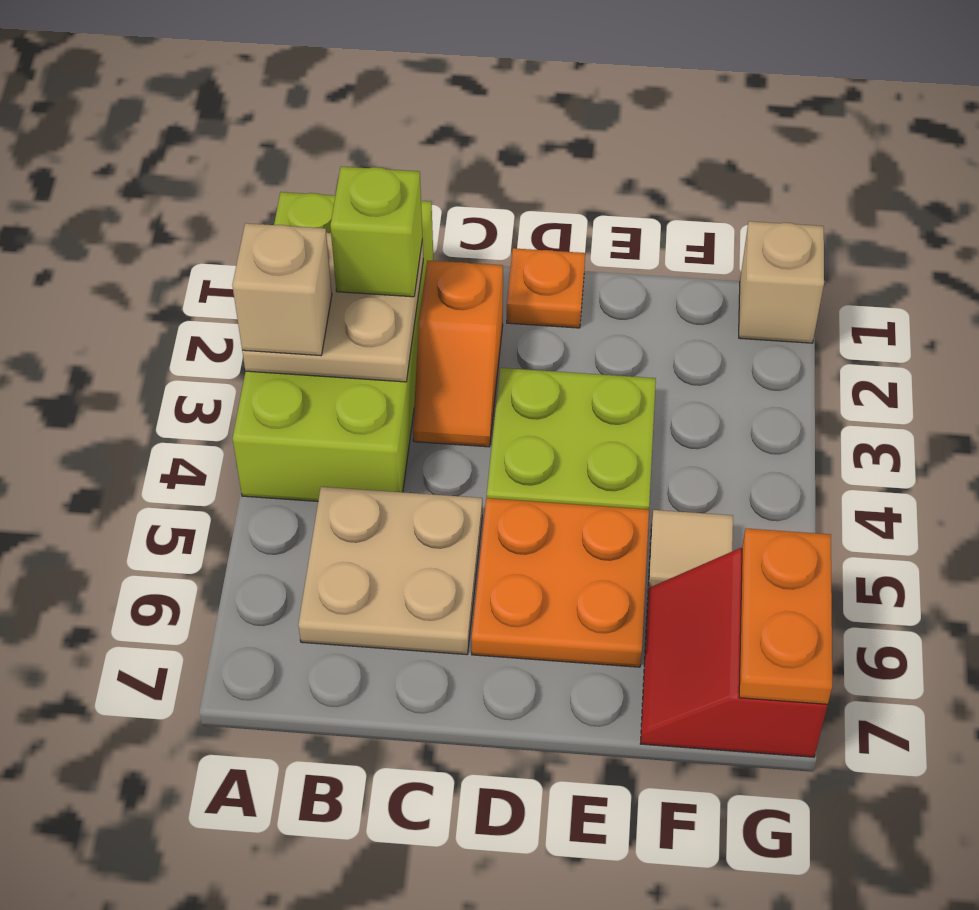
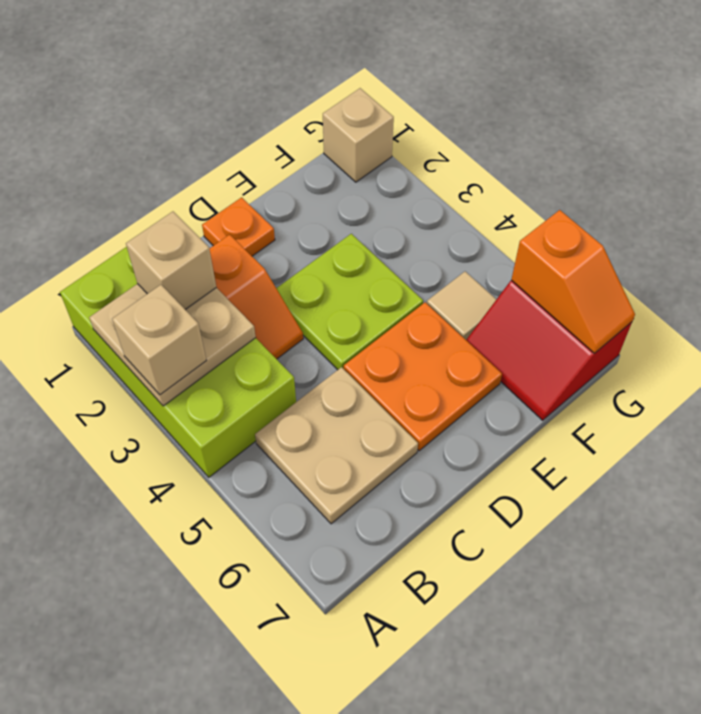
lime brick B2 level 3 -> tan brick B2 level 3
orange plate G6:G7 level 2 -> orange slope G6:G7 level 2 top 6

